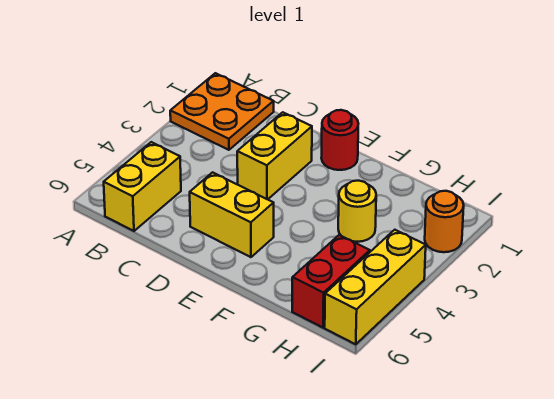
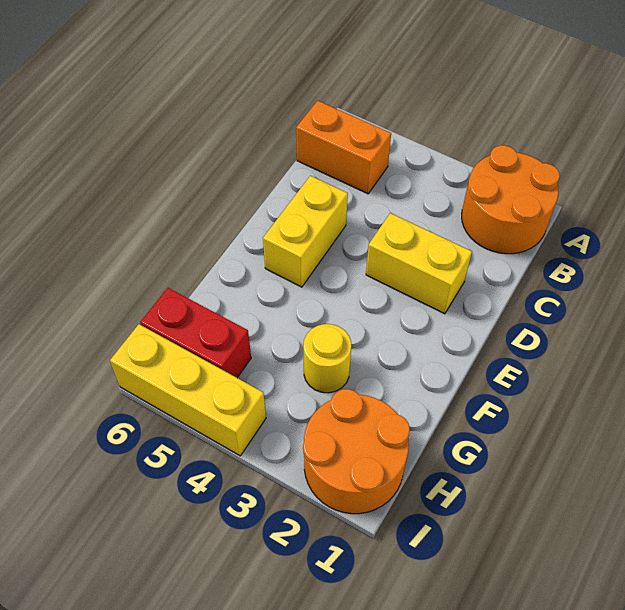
orange plate A1:B2 level 1 -> orange round brick A1:B2 level 1
yellow brick B5:B6 level 1 -> orange brick B5:B6 level 1
red round brick E1 level 1 -> none
orange round brick I2 level 1 -> orange round brick H1:I2 level 1

